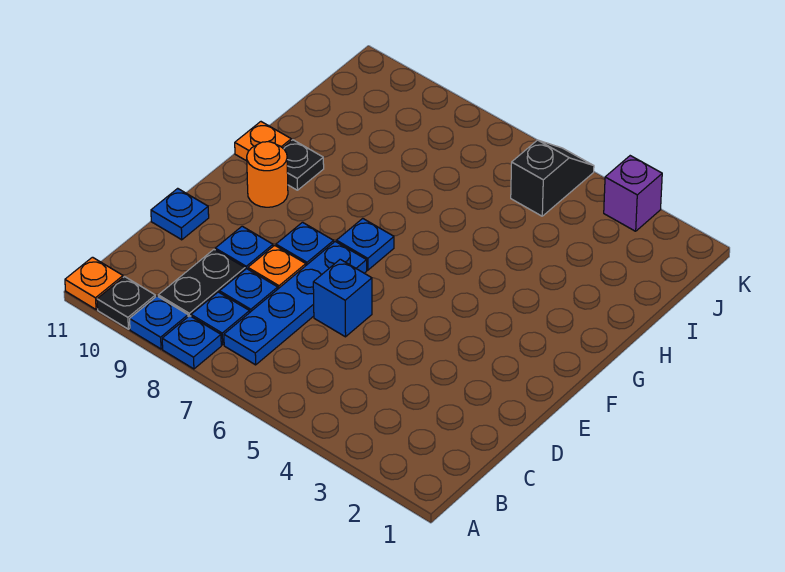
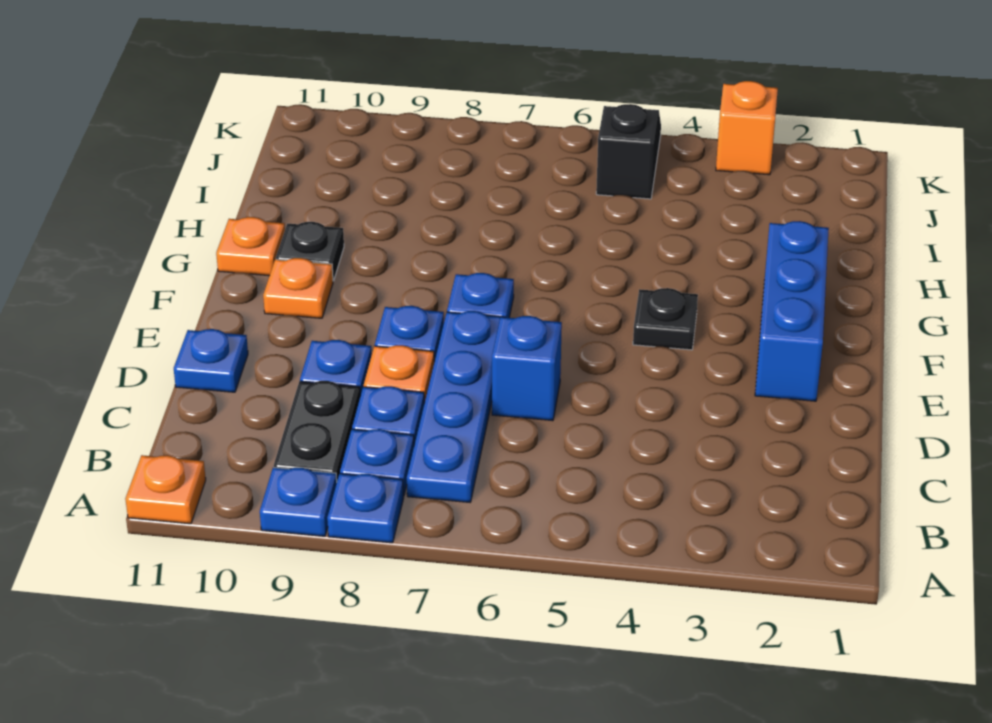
black plate A10 level 1 -> black plate F4 level 1
none -> blue brick E2:G2 level 1
orange round brick F10 level 1 -> orange plate F10 level 1
purple brick K3 level 1 -> orange brick K3 level 1

